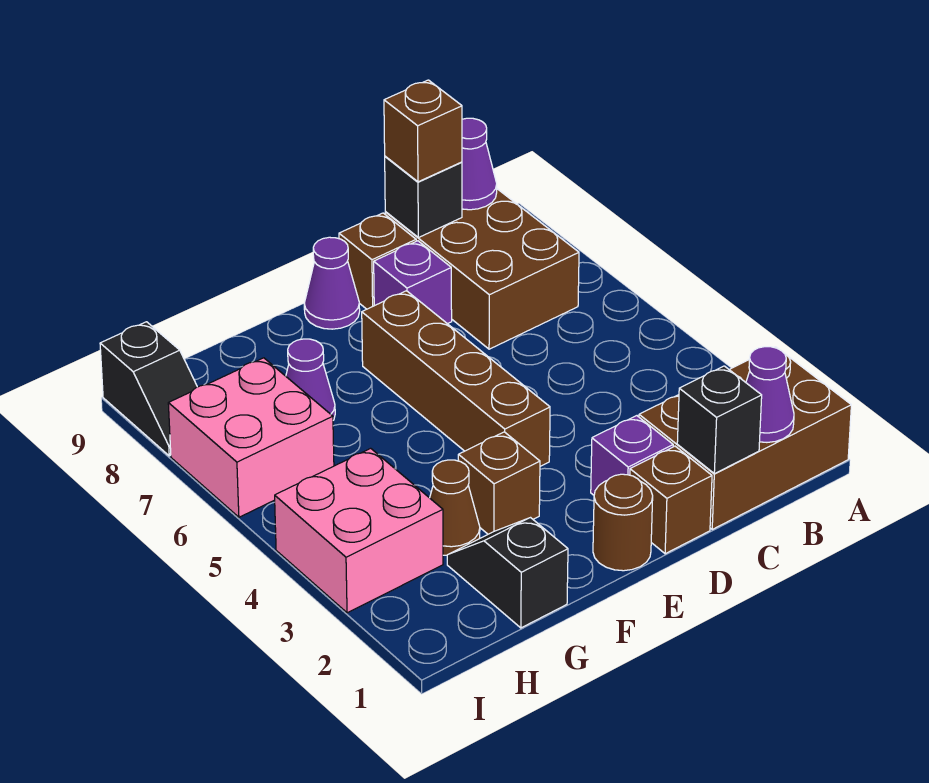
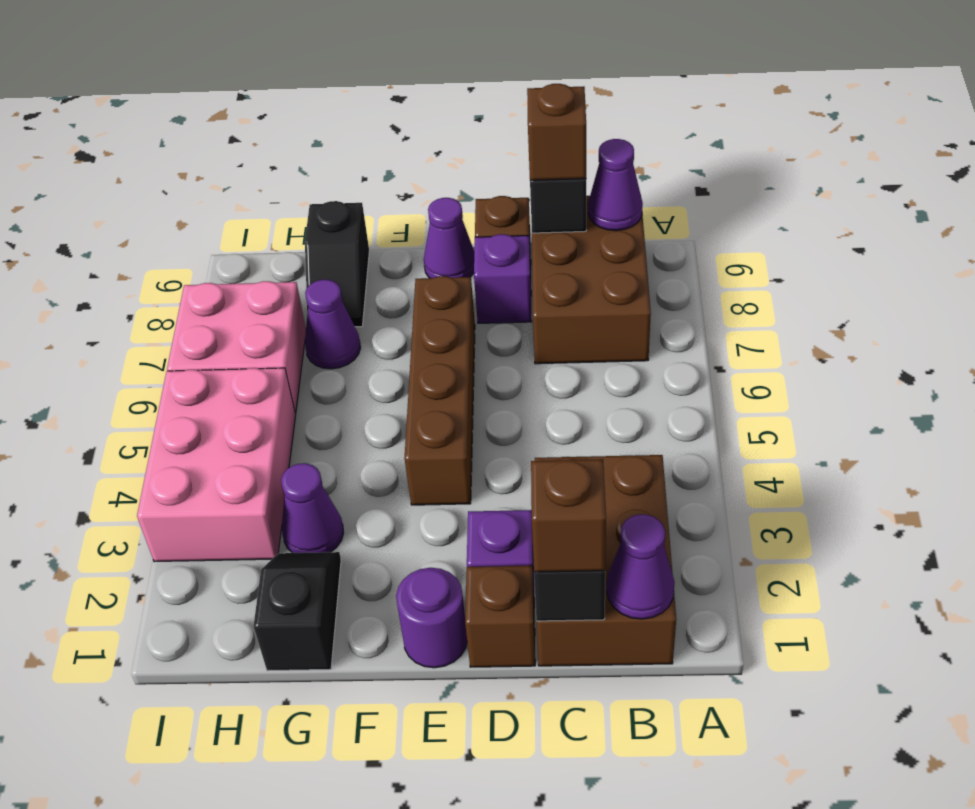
brown brick A1:C2 level 1 -> brown brick B1:C3 level 1
brown round brick E1 level 1 -> purple round brick E1 level 1
brown brick F3 level 1 -> brown brick C1 level 3
brown cone G3 level 1 -> purple cone G3 level 1
pink brick H3:I4 level 1 -> pink brick H3:I5 level 1
black slope I8:I9 level 1 top 9 -> black slope G8:G9 level 1 top 9

